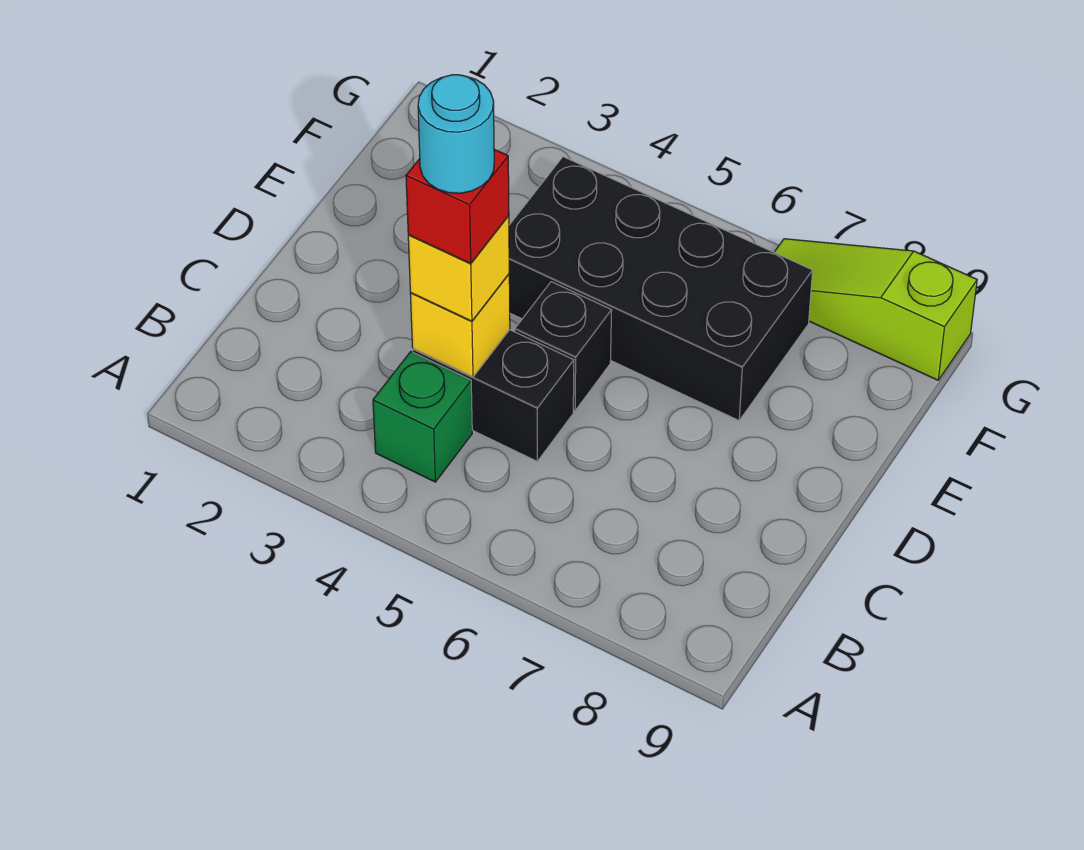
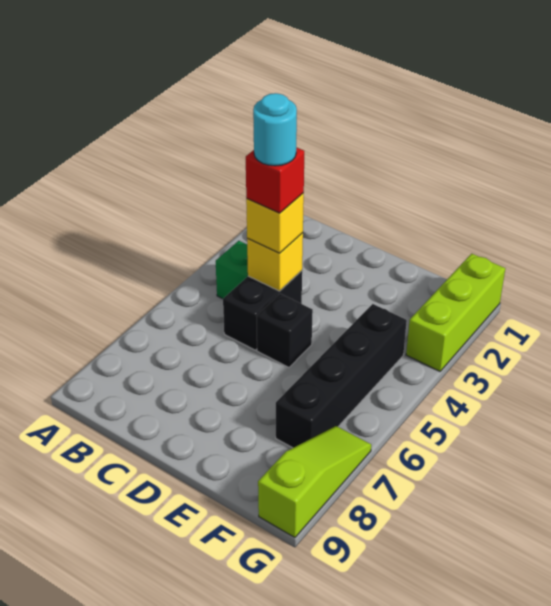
black brick E4:F7 level 1 -> black brick F4:F7 level 1
none -> lime brick G1:G3 level 1

